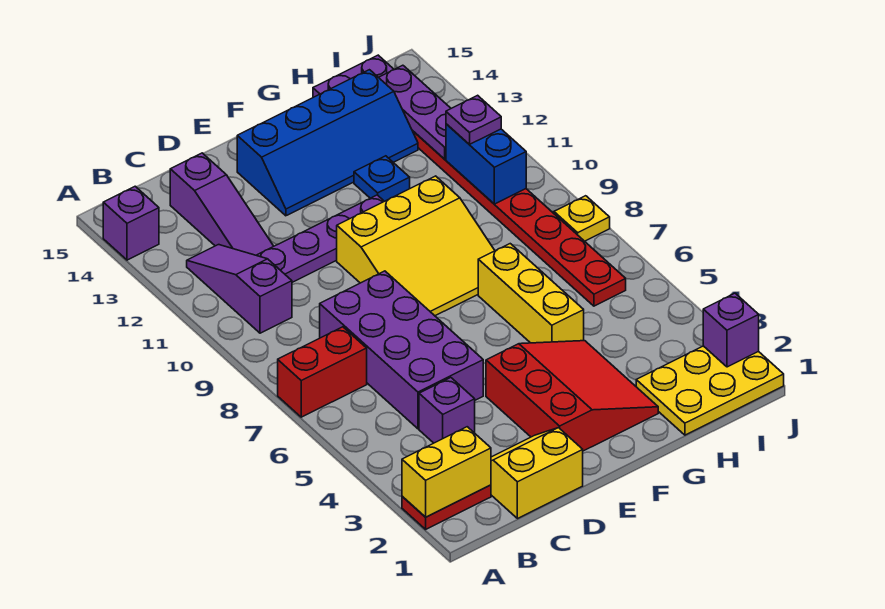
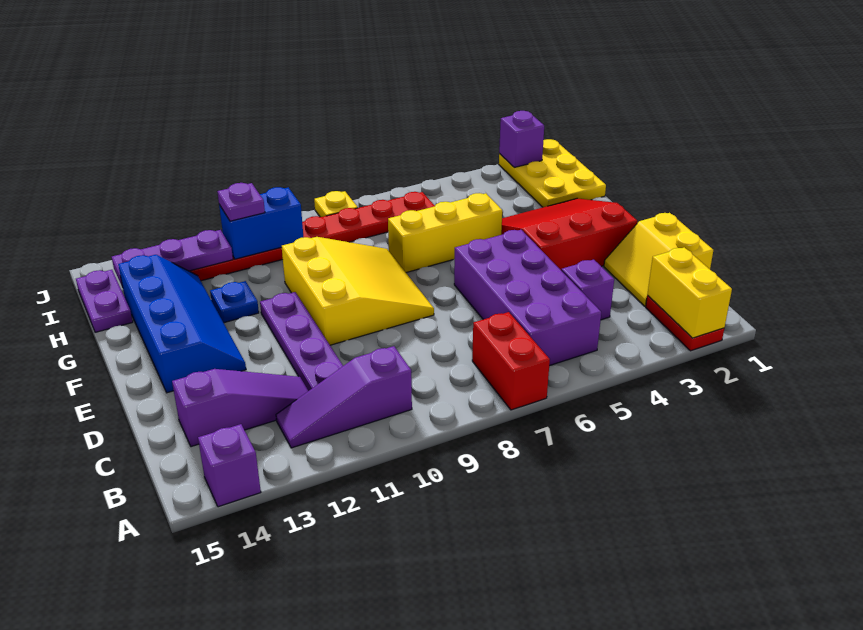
purple brick C5:D8 level 1 -> purple brick B5:E6 level 1

